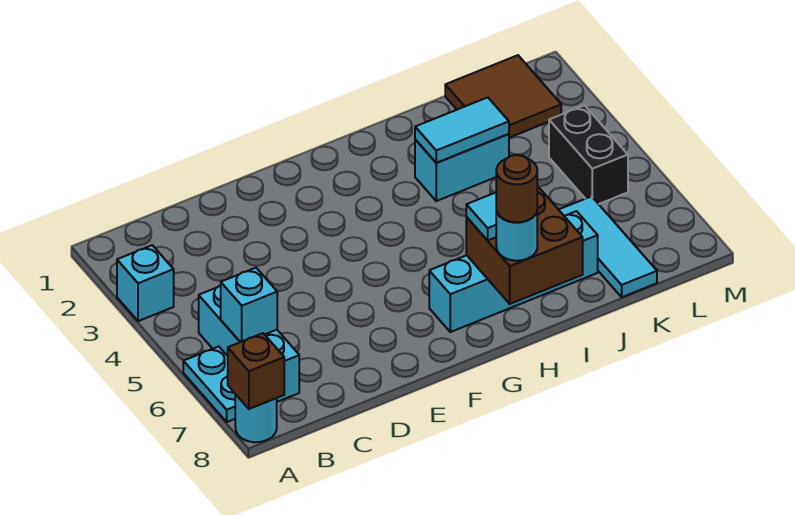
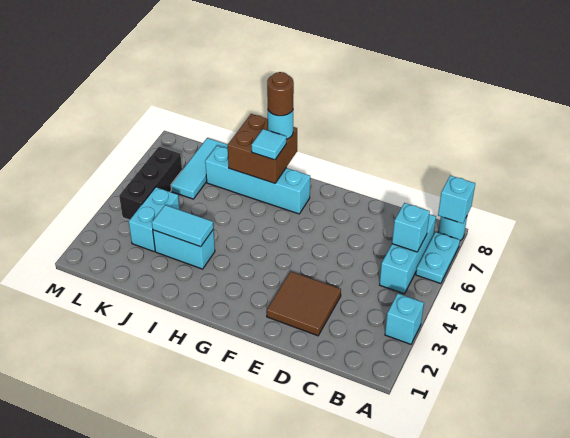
brown brick A8 level 2 -> cyan brick A8 level 2
brown tile K1:L2 level 1 -> brown tile D2:E3 level 1
none -> cyan brick K3:K4 level 1
black brick L4:L5 level 1 -> black brick L4:L6 level 1

